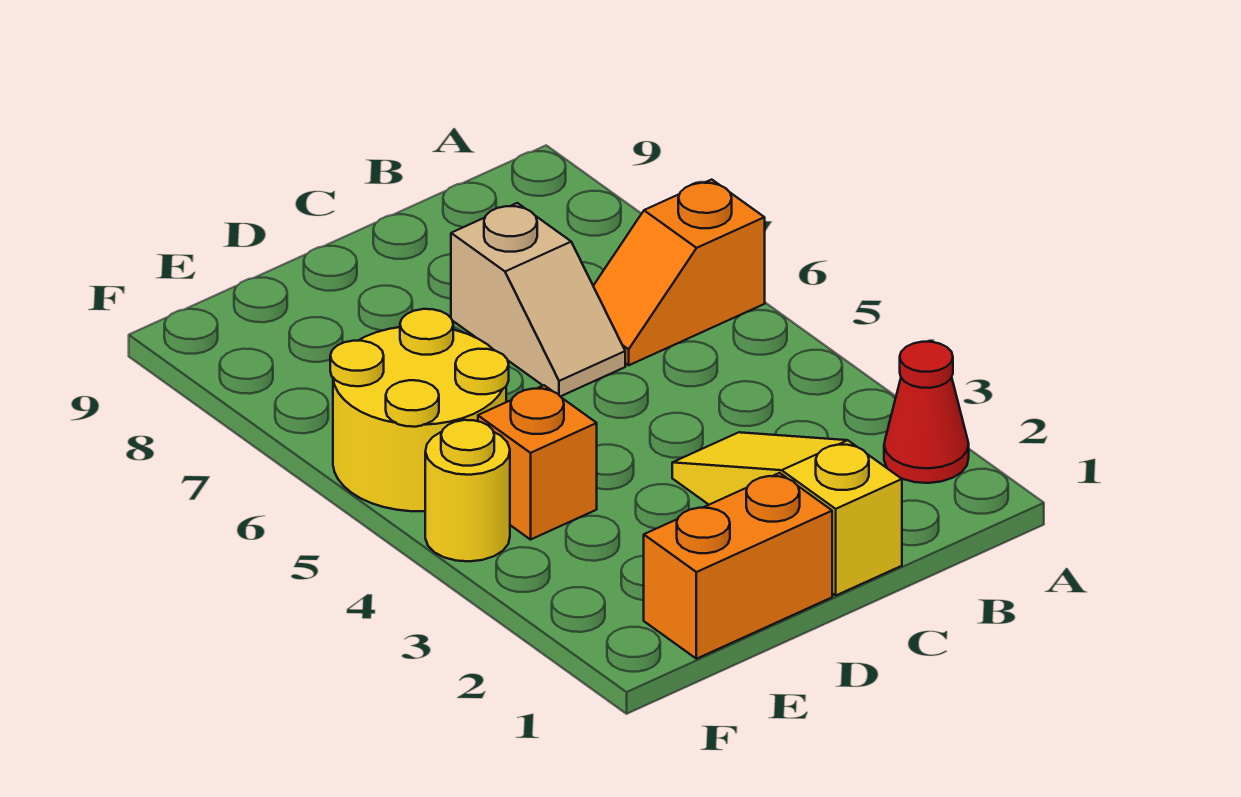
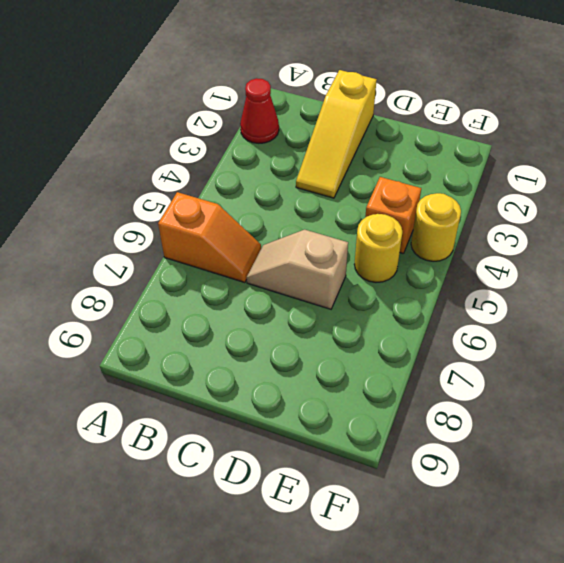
tan slope C6:C7 level 1 top 7 -> tan slope C6:D6 level 1 top D
orange brick D1:E1 level 1 -> none
yellow round brick E5:F6 level 1 -> yellow round brick E5 level 1

